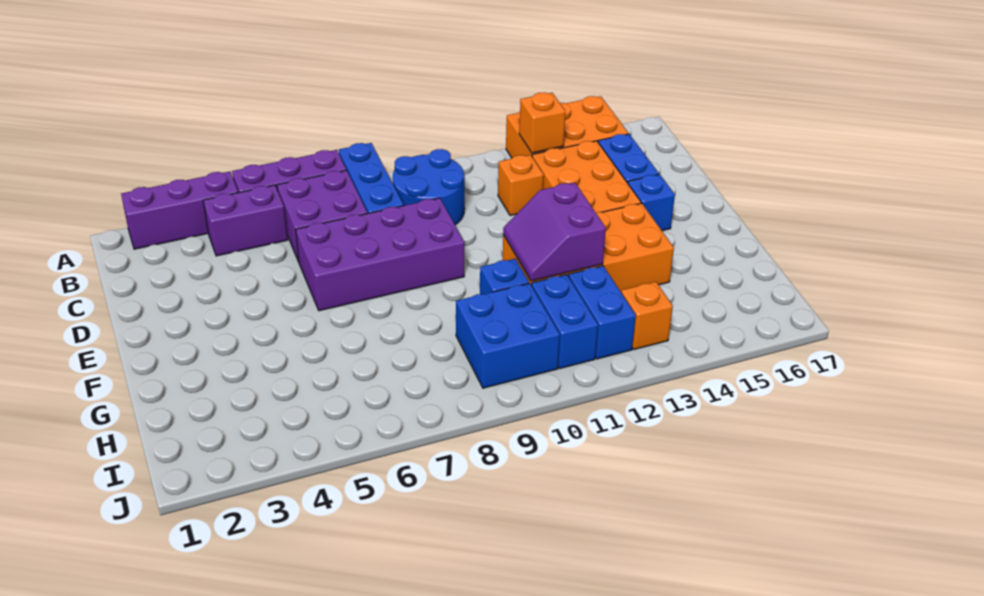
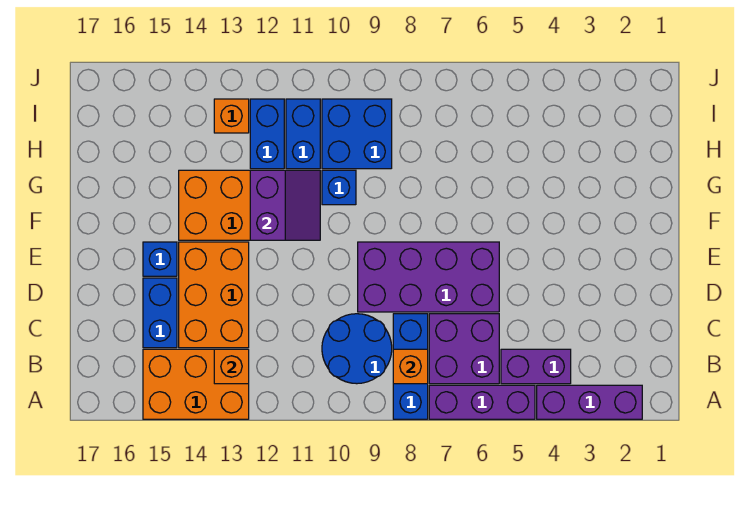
orange brick C12 level 1 -> orange brick B8 level 2

